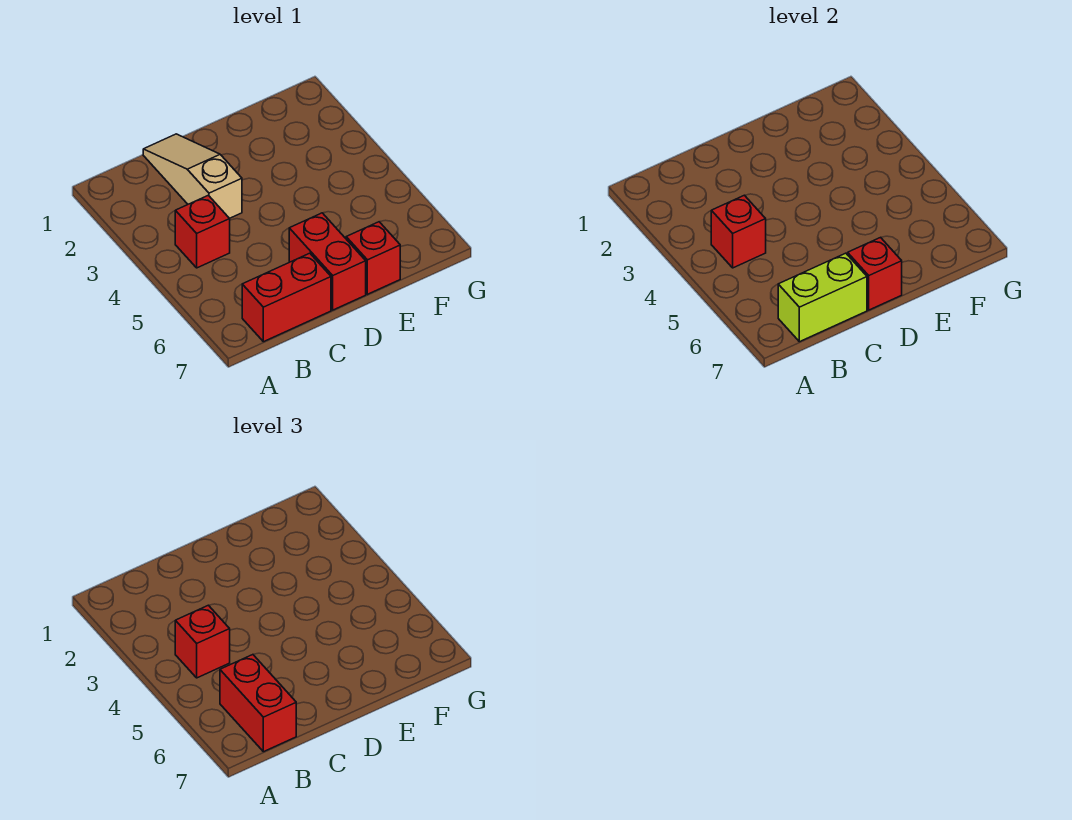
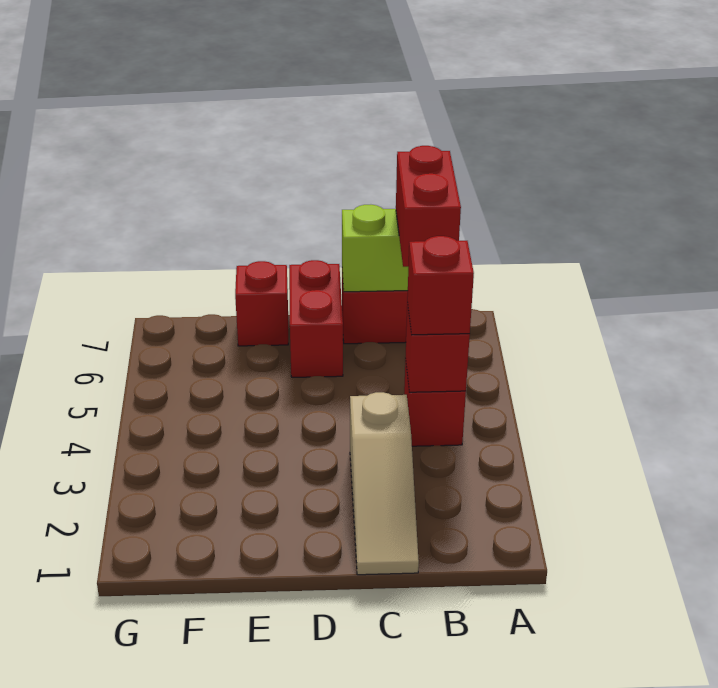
red brick D7 level 2 -> none

